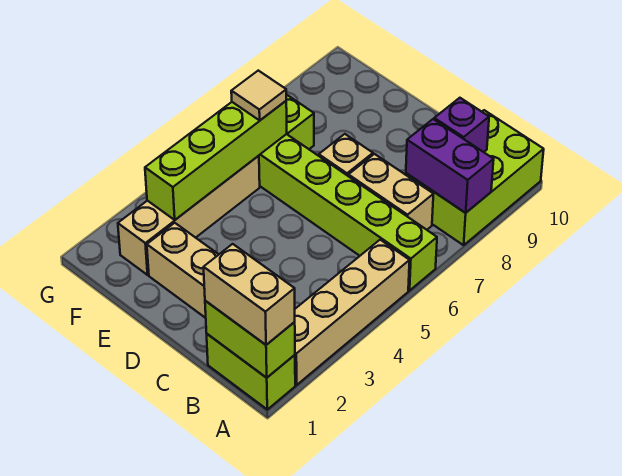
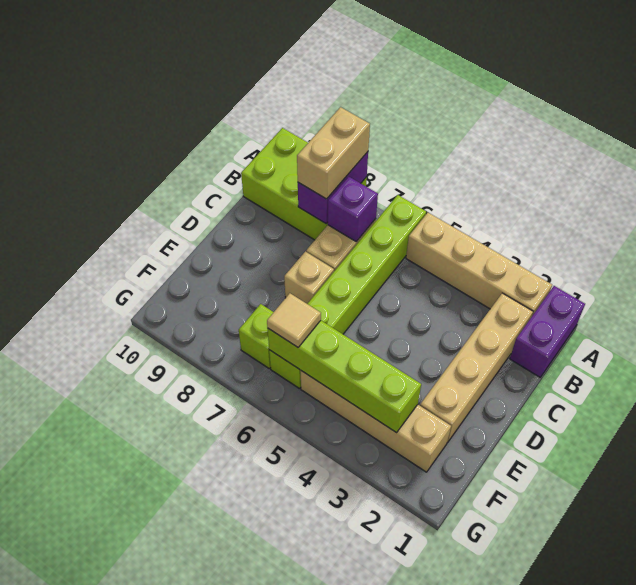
lime brick A1:B1 level 1 -> purple brick A1:B1 level 1
lime brick A1:B1 level 2 -> none
tan brick A1:B1 level 3 -> tan brick A8:B8 level 3
purple brick B9 level 2 -> purple brick B7 level 2

